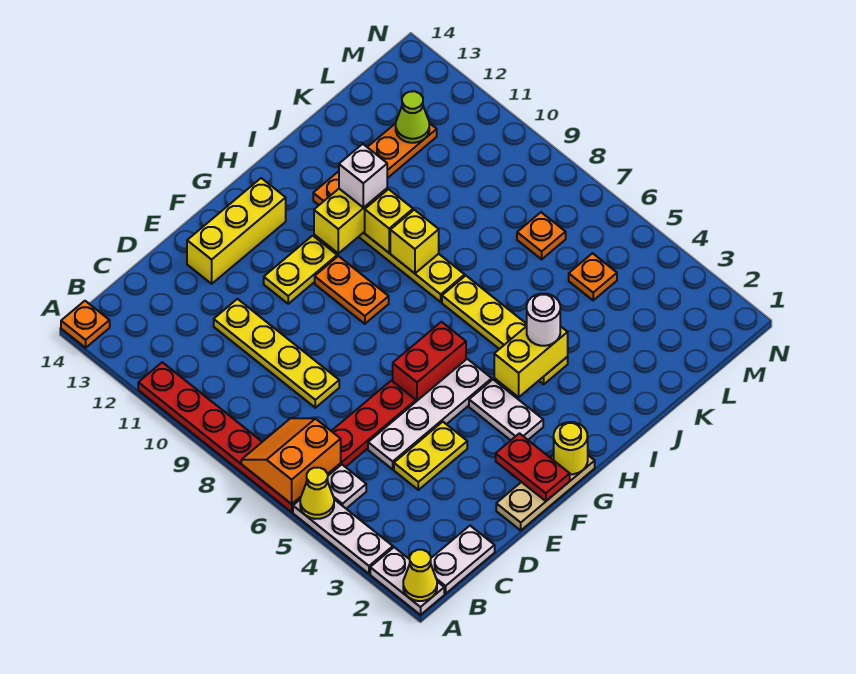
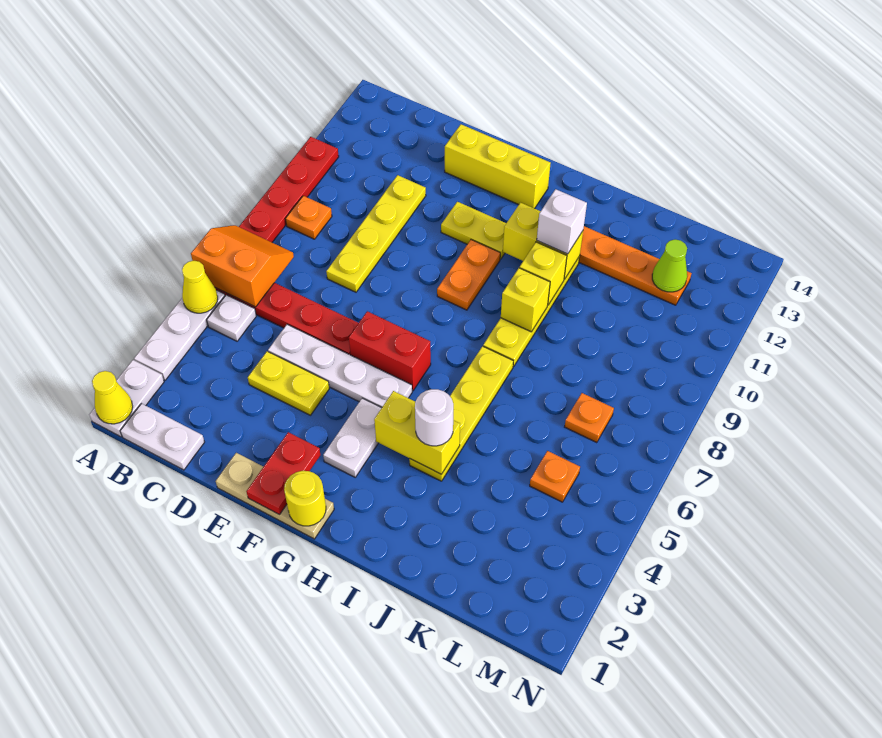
orange plate A14 level 1 -> orange plate B9 level 1

